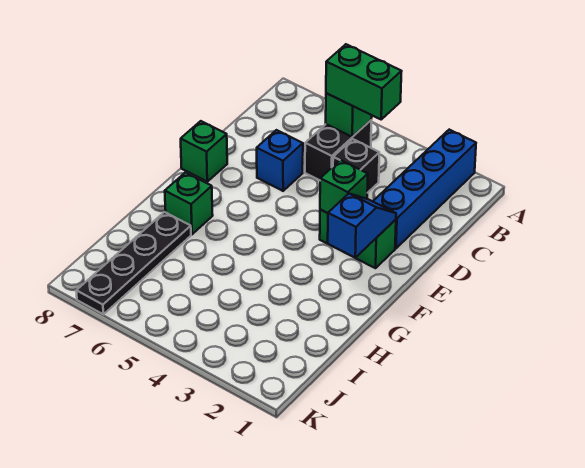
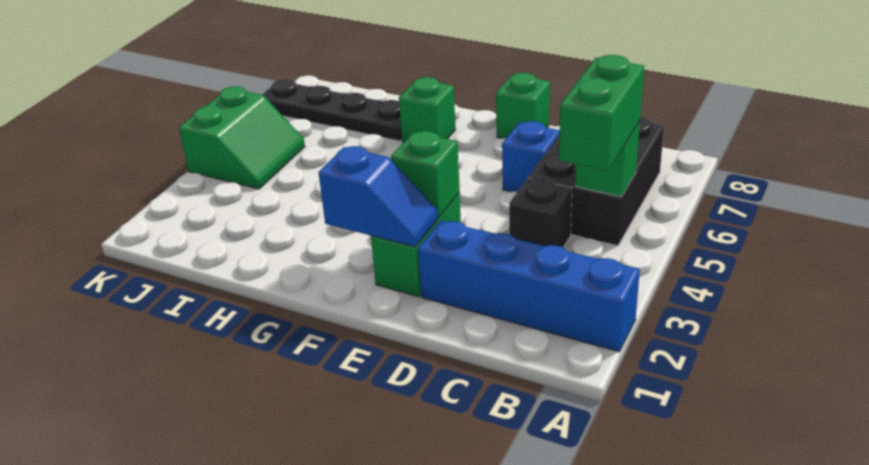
black brick B5:C5 level 1 -> black brick B5:C7 level 1
none -> green slope J4:K5 level 1 top K

